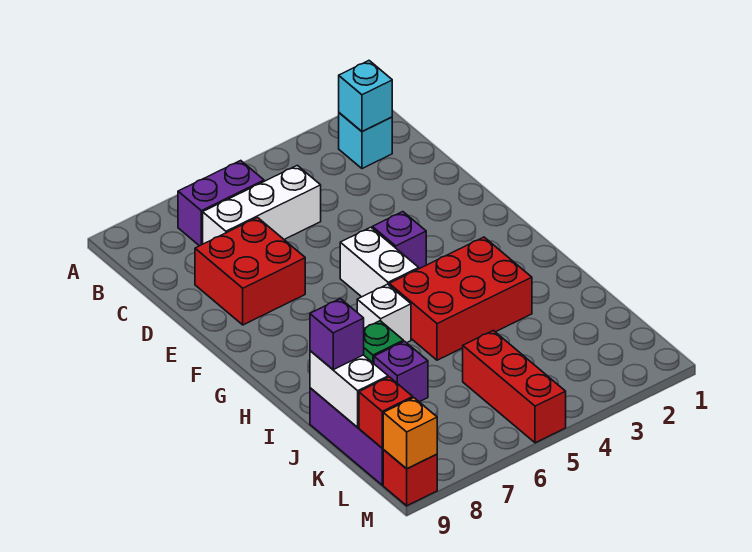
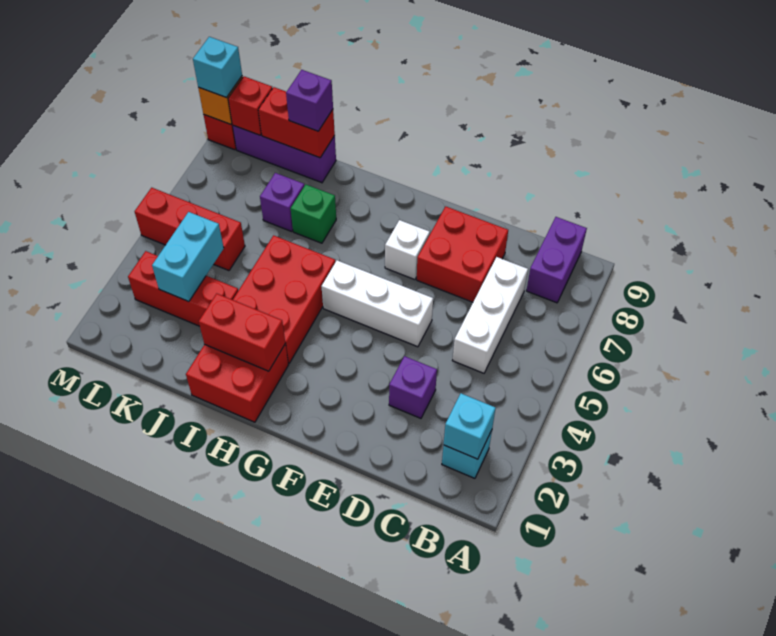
purple brick B6:B7 level 1 -> purple brick B8:B9 level 1
purple brick F4 level 1 -> purple brick D3 level 1
white brick F5:G5 level 1 -> white brick E5:G5 level 1
none -> red brick H1:I2 level 1
none -> red brick H2:I2 level 2
white brick H6 level 1 -> white brick F7 level 1
none -> red brick J3:L3 level 1
white brick J9:K9 level 2 -> red brick J9:K9 level 2
none -> cyan brick K3:K4 level 2
none -> cyan brick M9 level 3

